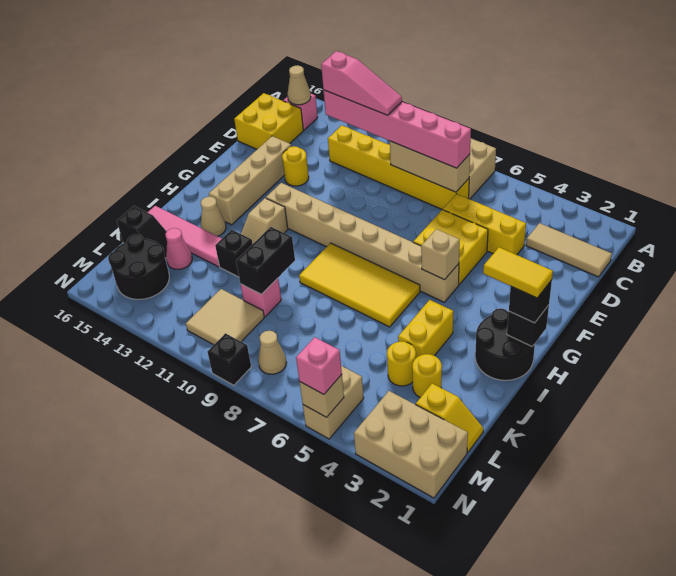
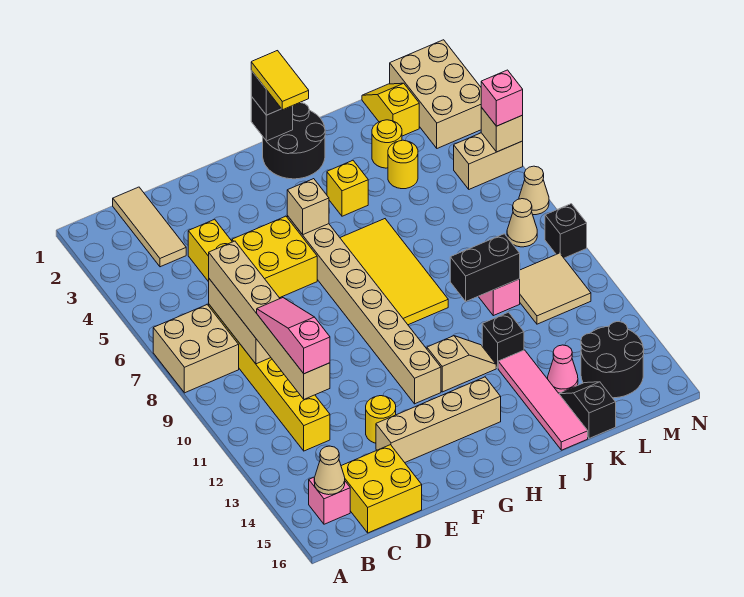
pink brick C7:C12 level 3 -> tan brick C7:C12 level 3
yellow brick I4:J4 level 1 -> yellow brick I4 level 1
tan cone I14 level 1 -> tan cone N7 level 1

